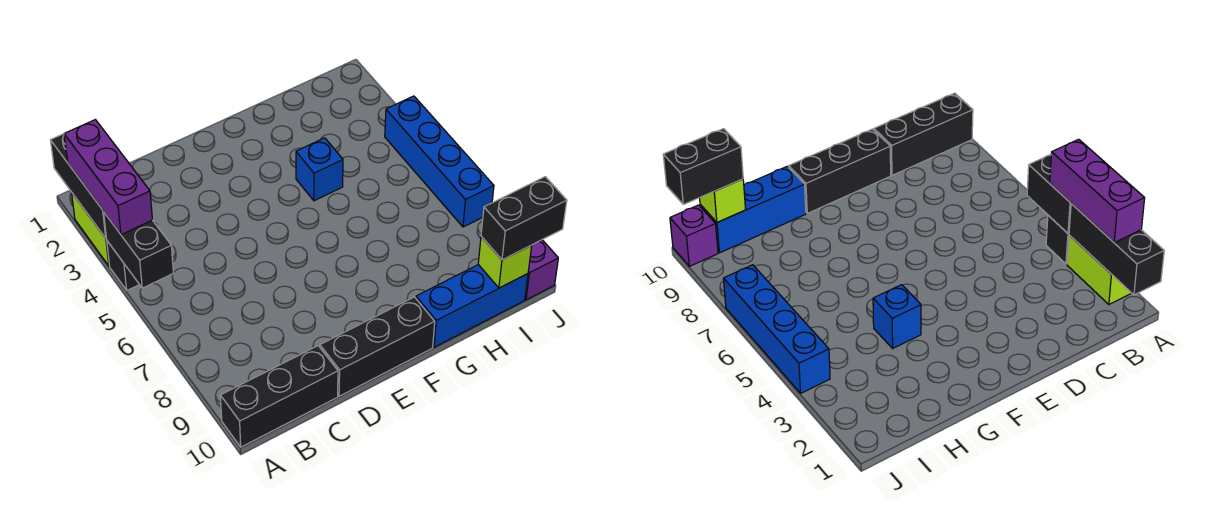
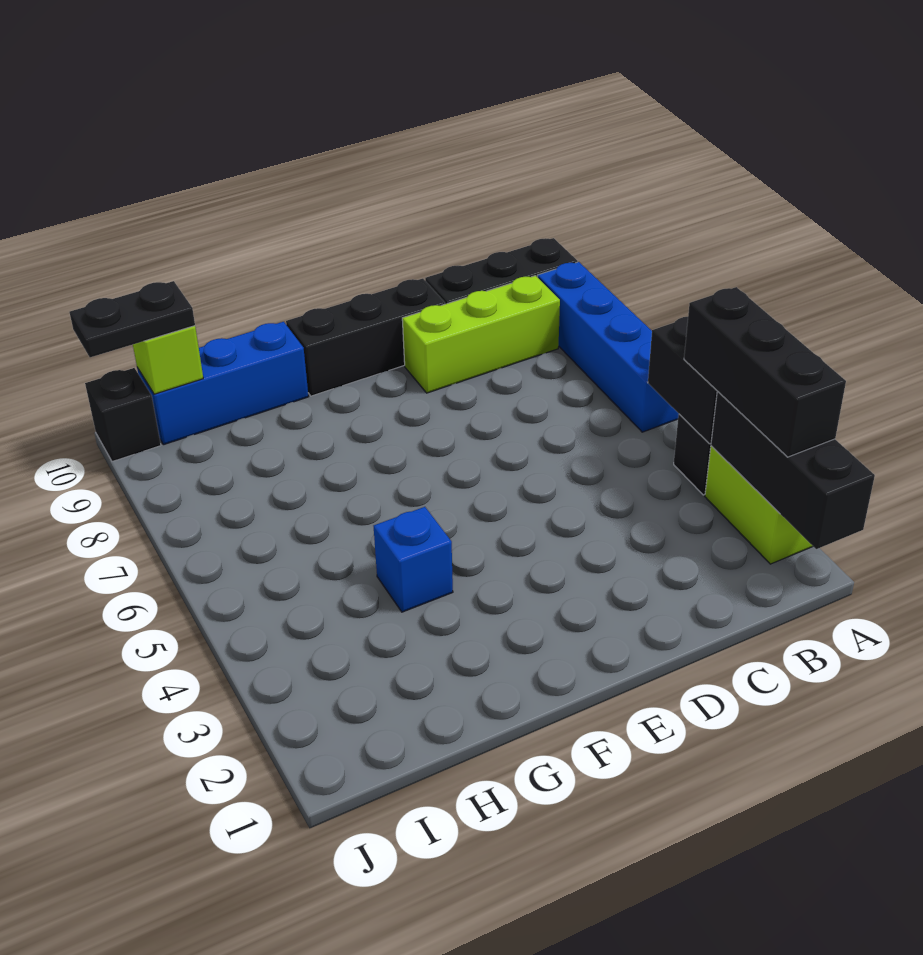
purple brick A2:A4 level 3 -> black brick A2:A4 level 3
none -> lime brick B9:D9 level 1
black brick I10:J10 level 3 -> black plate I10:J10 level 3
blue brick J4:J7 level 1 -> blue brick A6:A9 level 1
purple brick J10 level 1 -> black brick J10 level 1

